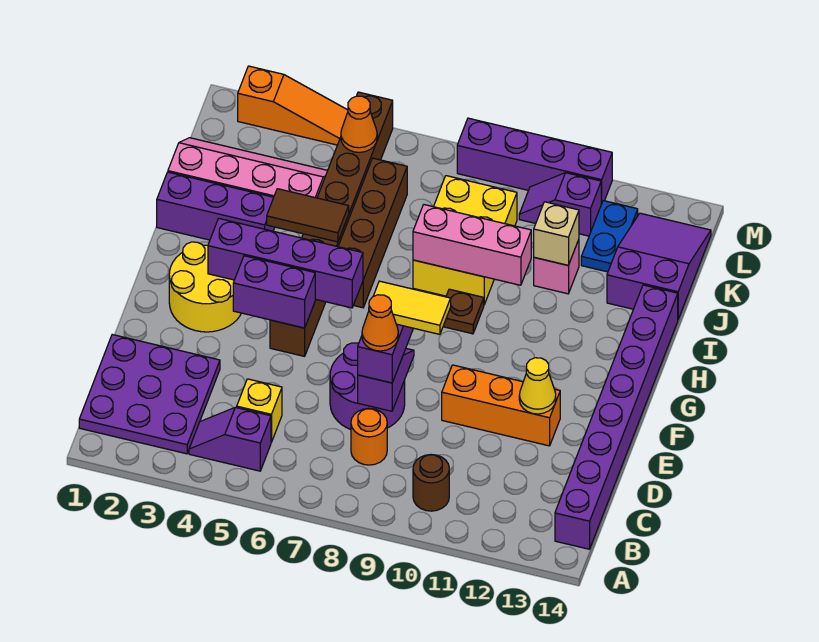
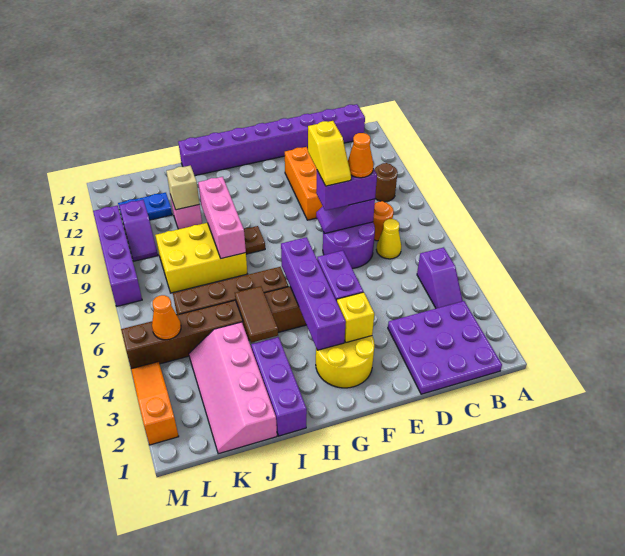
yellow brick C5 level 1 -> yellow brick F3 level 2
yellow tile E8:E9 level 4 -> yellow slope E8:E9 level 4 top 9
yellow cone E12 level 2 -> yellow cone C7 level 1
purple slope J13:L14 level 1 top J -> none

